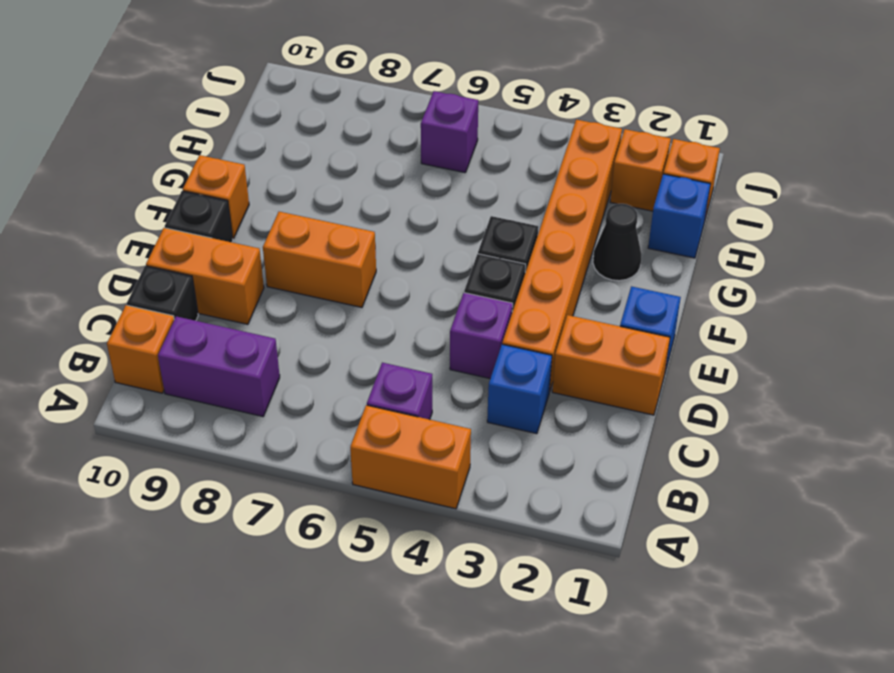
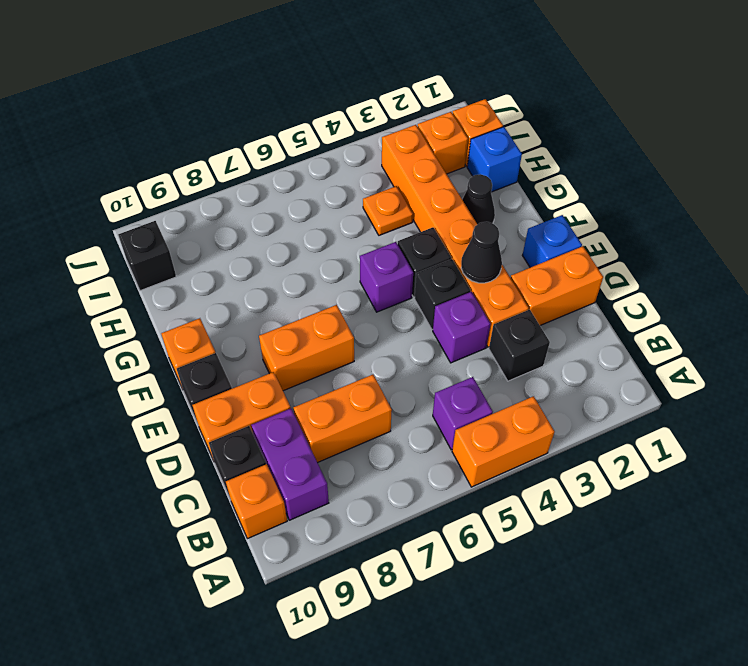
purple brick B8:B9 level 1 -> purple brick B9:C9 level 1
blue brick C3 level 1 -> black brick C3 level 1
none -> orange brick C7:C8 level 1
none -> black cone E3 level 2
none -> orange plate H4 level 1
purple brick I6 level 1 -> purple brick F5 level 1
none -> black brick I10 level 1

